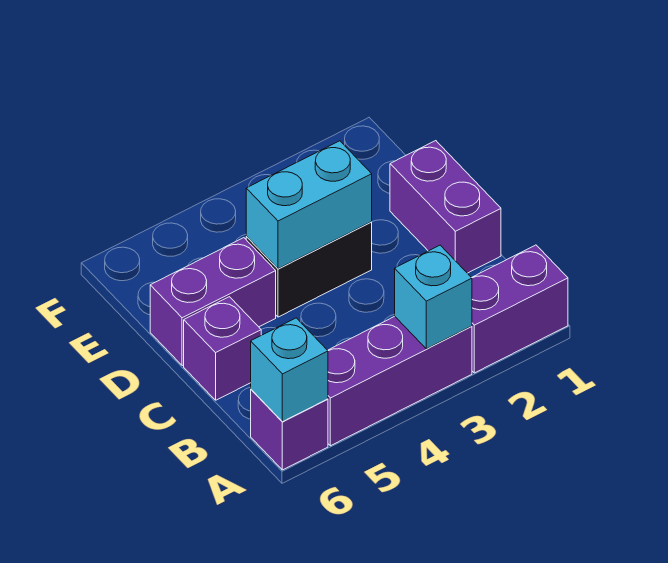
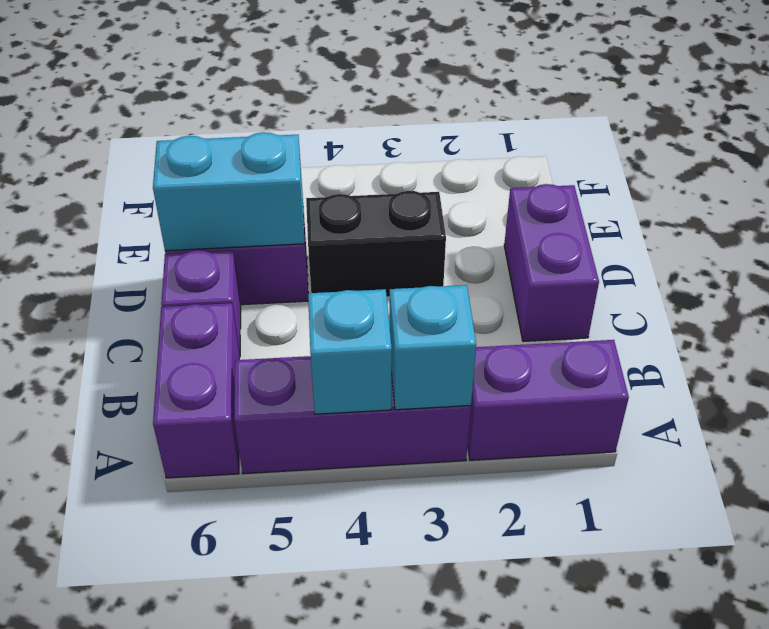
purple brick A6 level 1 -> purple brick A6:B6 level 1
cyan brick A6 level 2 -> cyan brick A4 level 2
cyan brick D3:D4 level 2 -> cyan brick D5:D6 level 2

